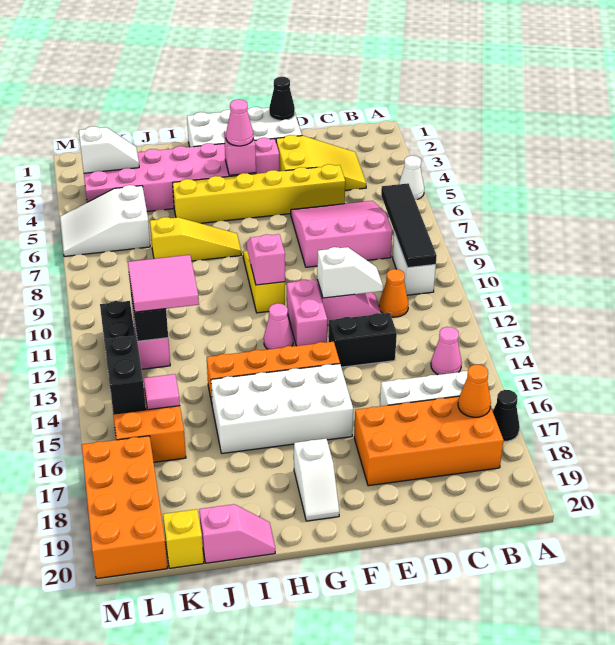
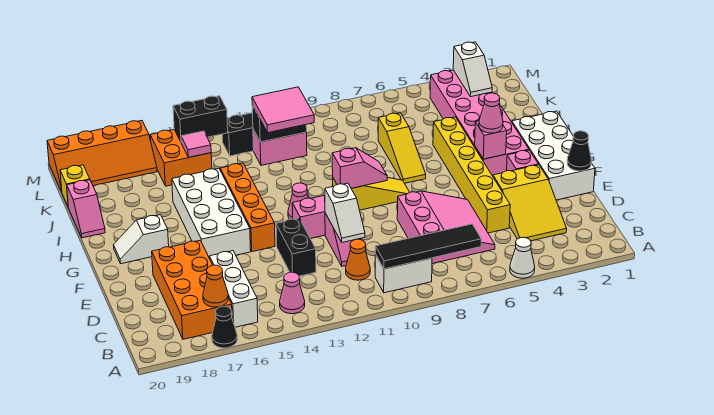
white slope K5:M6 level 1 top K -> none
orange brick L17:M20 level 1 -> orange slope L17:M20 level 1 top M

